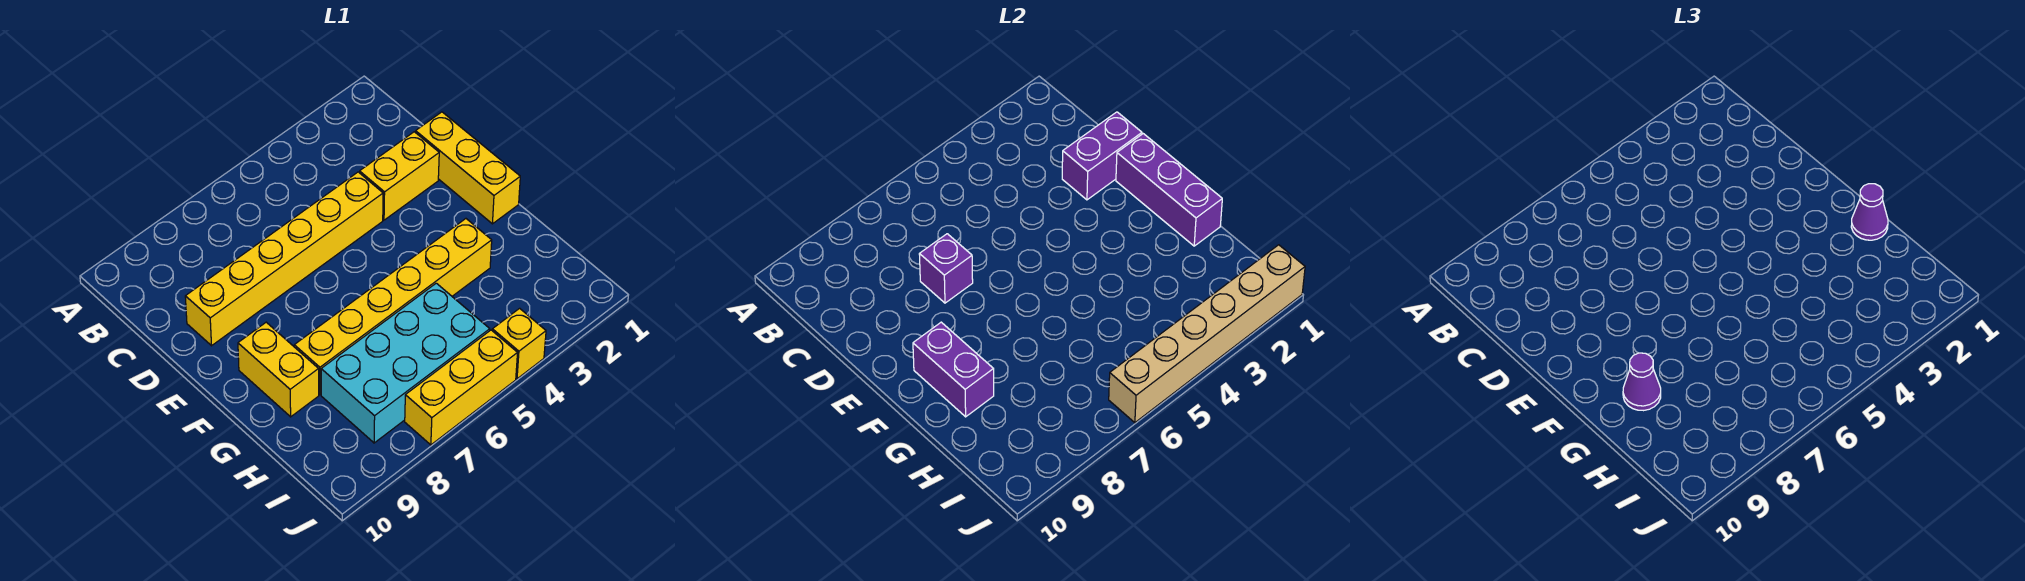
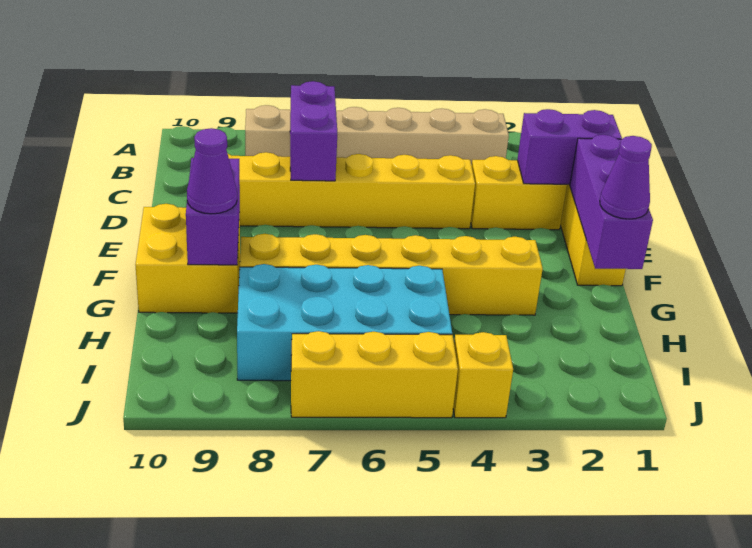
purple brick D7 level 2 -> purple brick C7:D7 level 2
yellow brick F9:G9 level 1 -> yellow brick F9:G10 level 1
tan brick J1:J6 level 2 -> tan brick B3:B8 level 1

